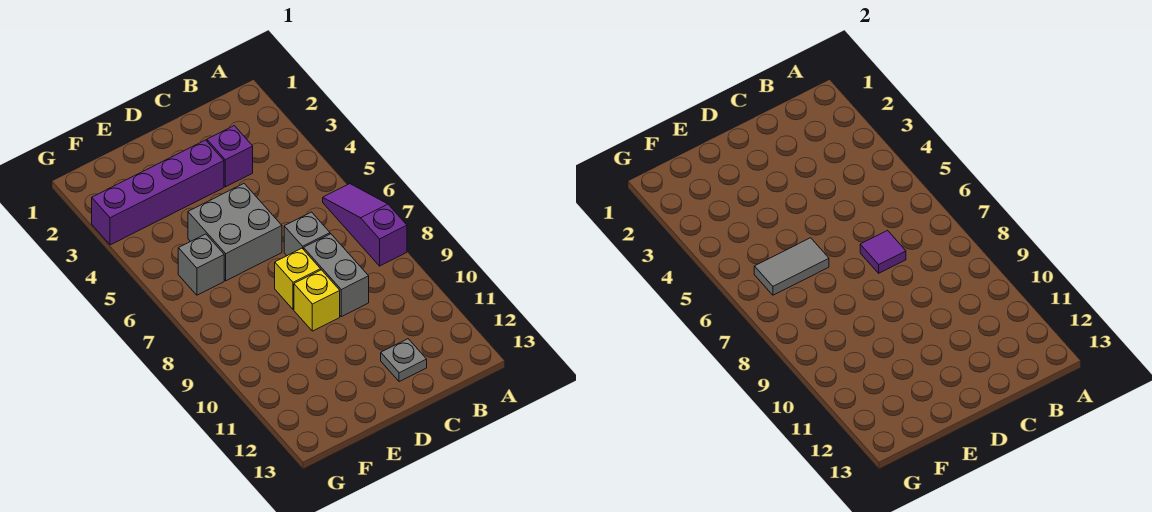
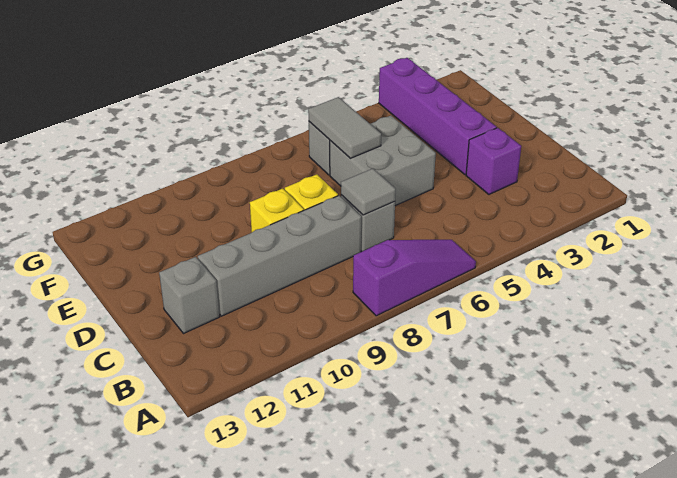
purple tile C7 level 2 -> grey tile C7 level 2
grey brick C8:C9 level 1 -> grey brick C8:C11 level 1
grey plate C12 level 1 -> grey brick C12 level 1

